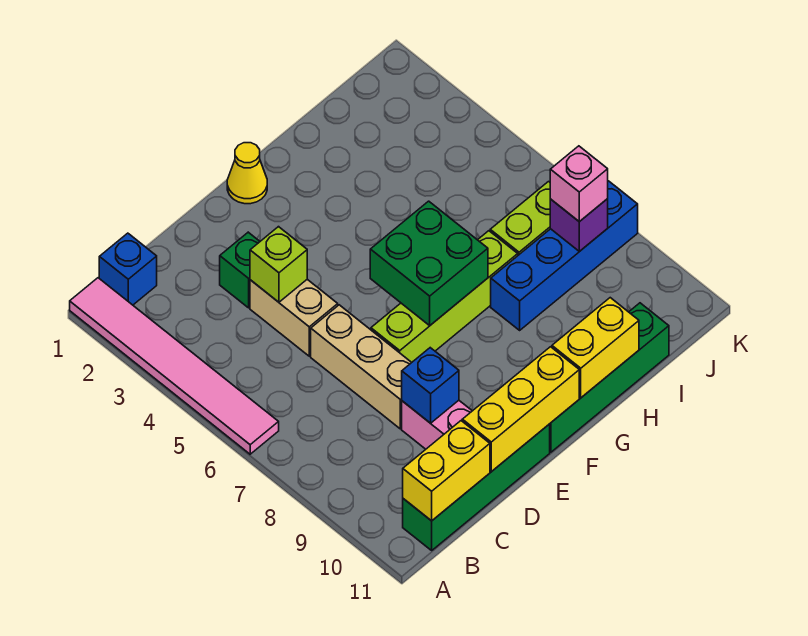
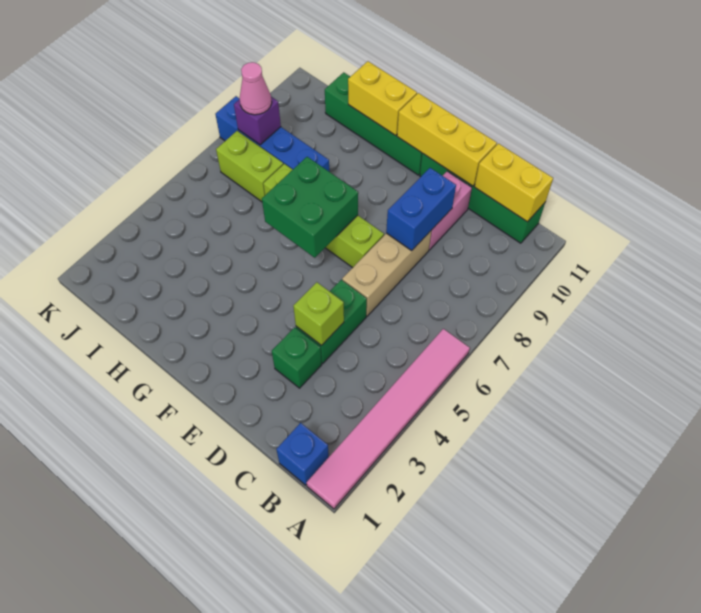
tan brick D4:D5 level 1 -> green brick D4:D5 level 1
blue brick D9 level 2 -> blue brick D8:D9 level 2
yellow cone F1 level 1 -> none
pink brick J8 level 3 -> pink cone J8 level 3

